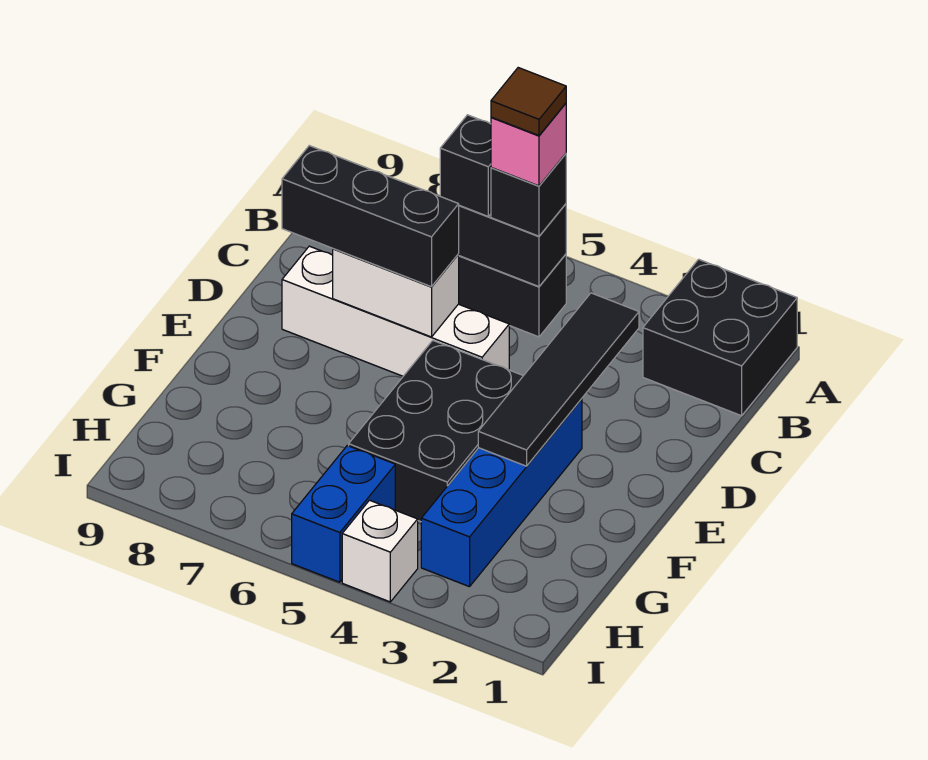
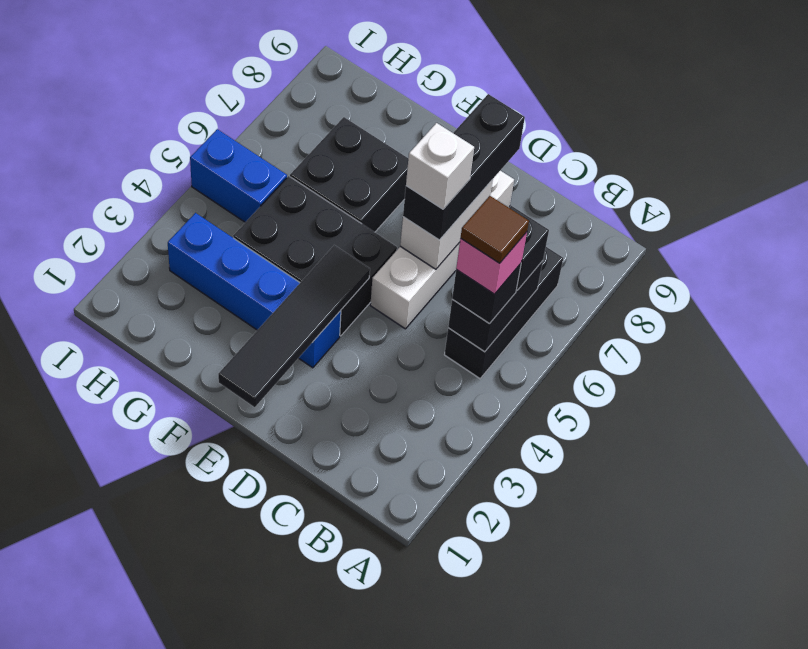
black brick A1:B2 level 1 -> black brick F6:G7 level 1
black tile C3:F3 level 2 -> black tile E1:E4 level 2
white brick I4 level 1 -> white brick D6 level 4

